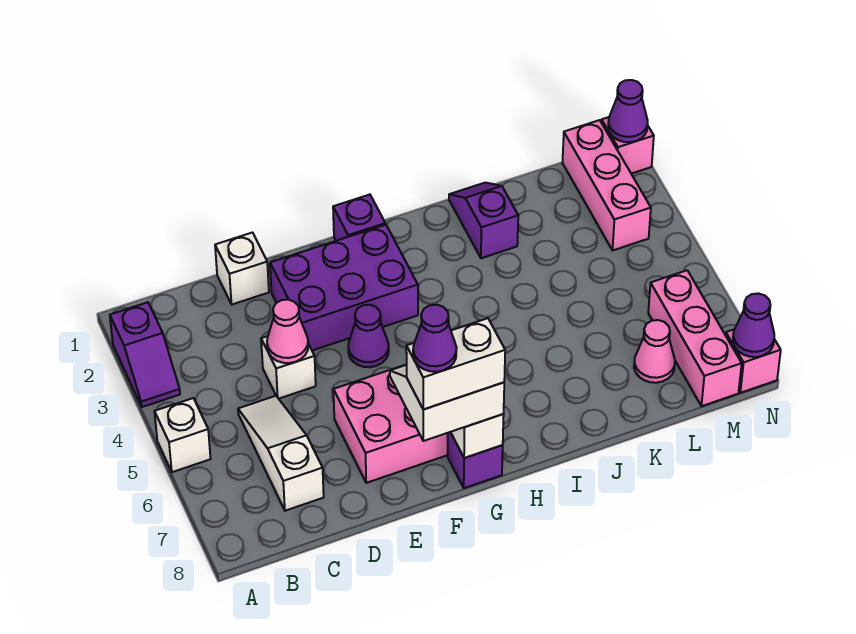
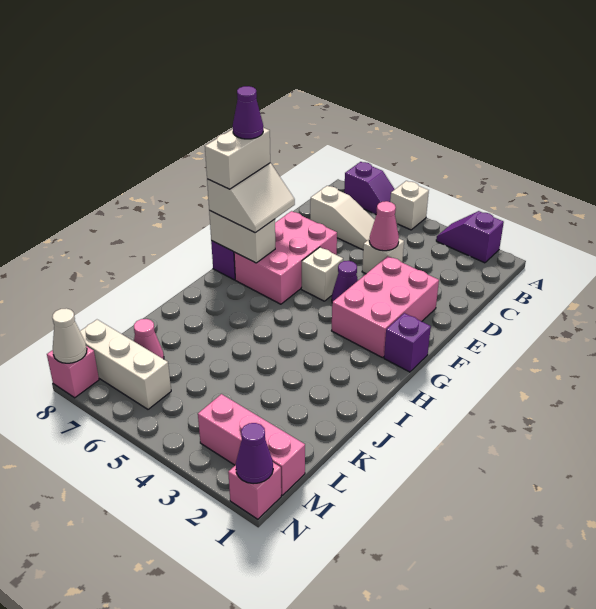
white brick D1 level 1 -> white brick F5 level 1
purple brick E2:G3 level 1 -> pink brick E2:G3 level 1
purple slope J1:J2 level 1 top 2 -> purple slope A6:A7 level 1 top 7
pink brick M6:M8 level 1 -> white brick M6:M8 level 1
purple cone N8 level 2 -> white cone N8 level 2

